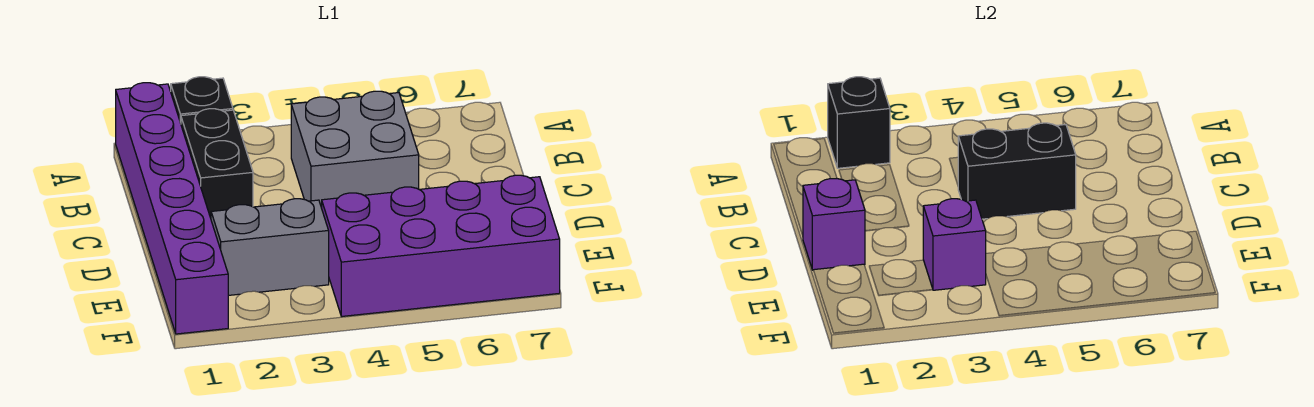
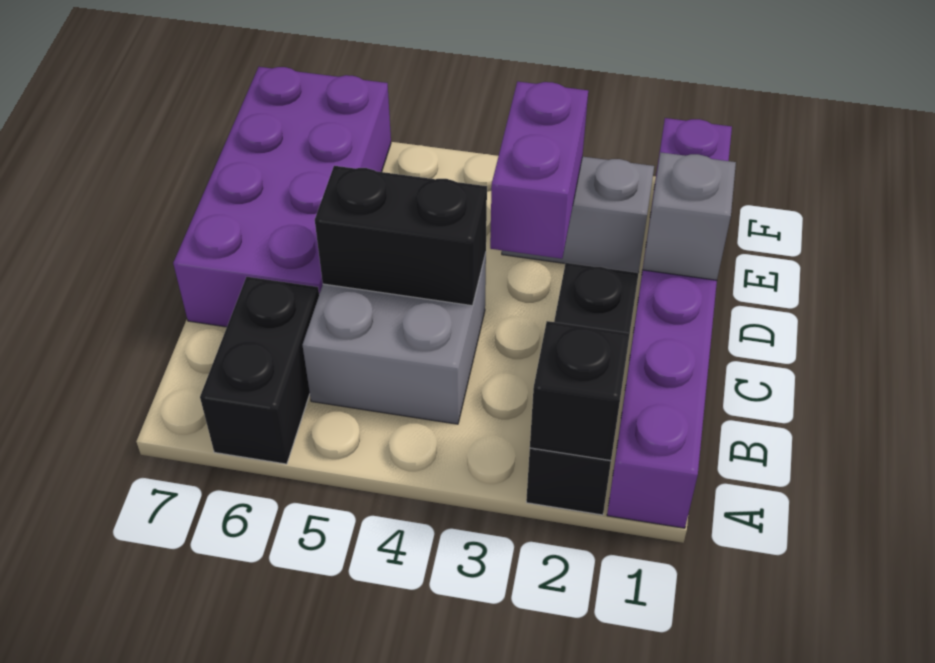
none -> black brick A6:B6 level 1
purple brick D1 level 2 -> grey brick D1 level 2
purple brick E3 level 2 -> purple brick D3:E3 level 2
purple brick E4:F7 level 1 -> purple brick C6:F7 level 1

